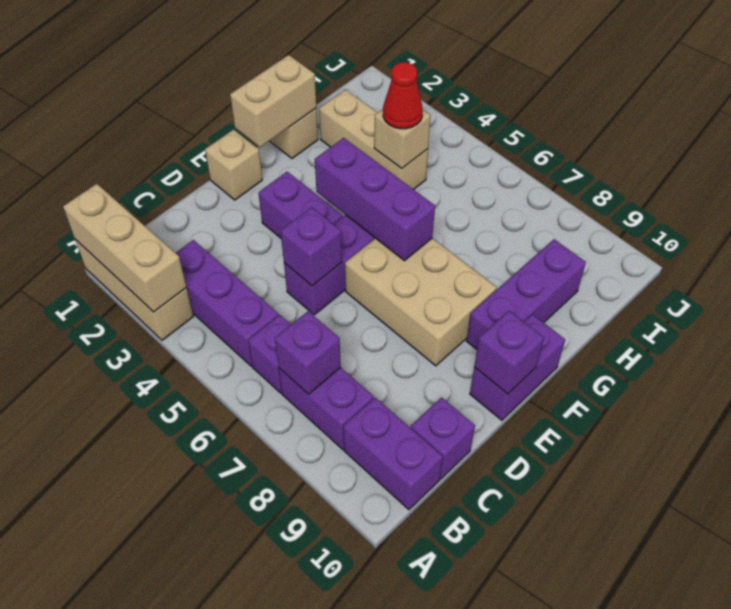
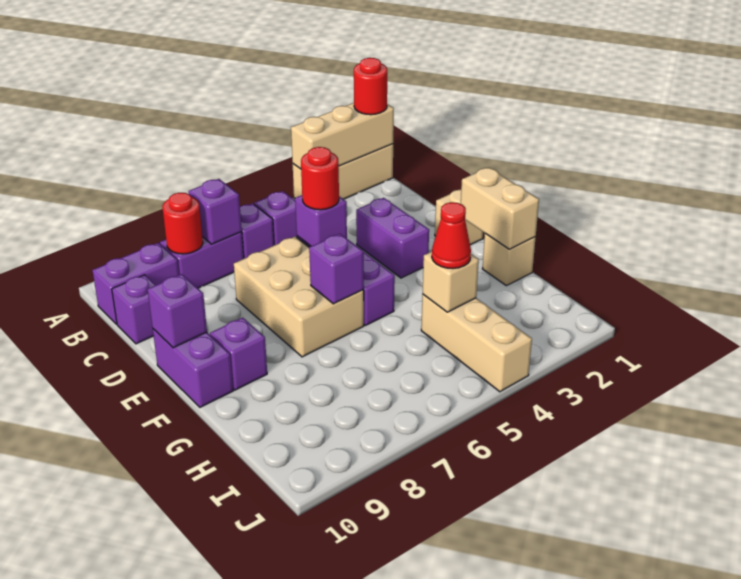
none -> red round brick A1 level 3
purple brick B3:B5 level 1 -> purple brick B5 level 1
none -> red round brick B8 level 2
none -> red round brick D5 level 3
purple brick E3:E4 level 1 -> purple brick D3:E3 level 1
tan brick E6:F8 level 1 -> tan brick D6:F7 level 1
purple brick F4:F6 level 2 -> purple brick F6 level 2
purple brick F9:H9 level 1 -> purple brick F9 level 1
tan brick H2:H4 level 1 -> tan brick H4:J4 level 1

